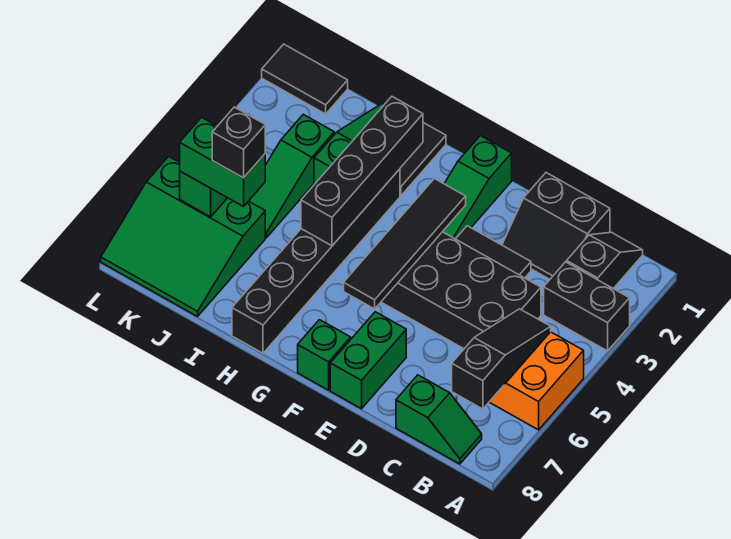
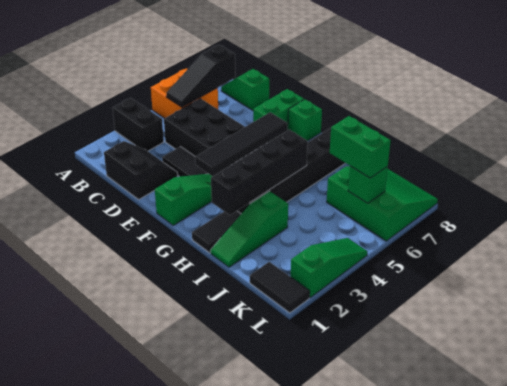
black slope B1:B2 level 1 top 2 -> none
green slope J3:J5 level 1 top 3 -> green slope L2:L4 level 1 top 2
black brick J6 level 4 -> none

